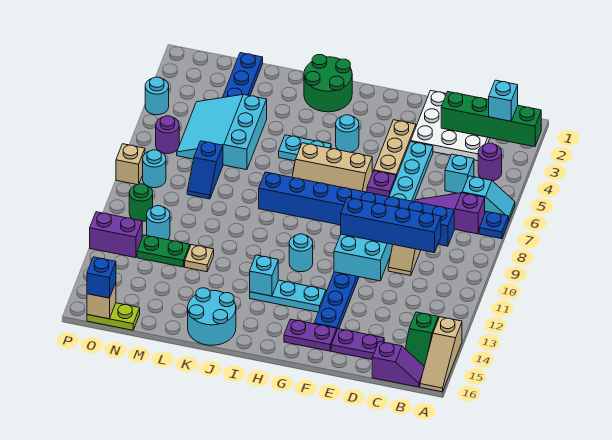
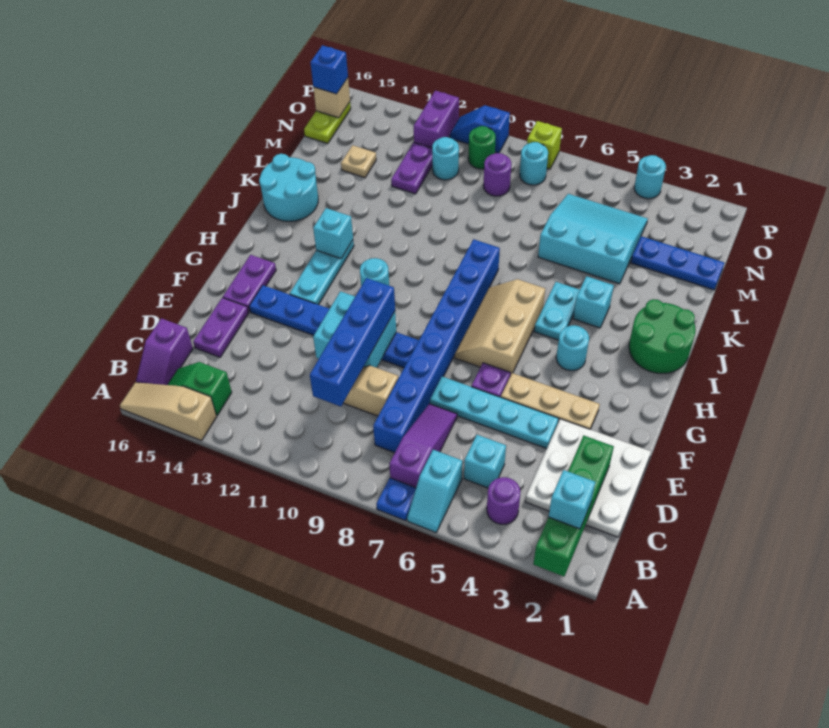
none -> cyan brick J4 level 1
tan plate L12 level 1 -> tan plate M14 level 1
blue slope M7:M8 level 1 top 7 -> blue slope P10:P11 level 1 top 10
green plate M12:N12 level 1 -> purple plate M12:N12 level 1
purple round brick O6 level 1 -> purple round brick N9 level 1
tan brick P8 level 1 -> lime brick P8 level 1

